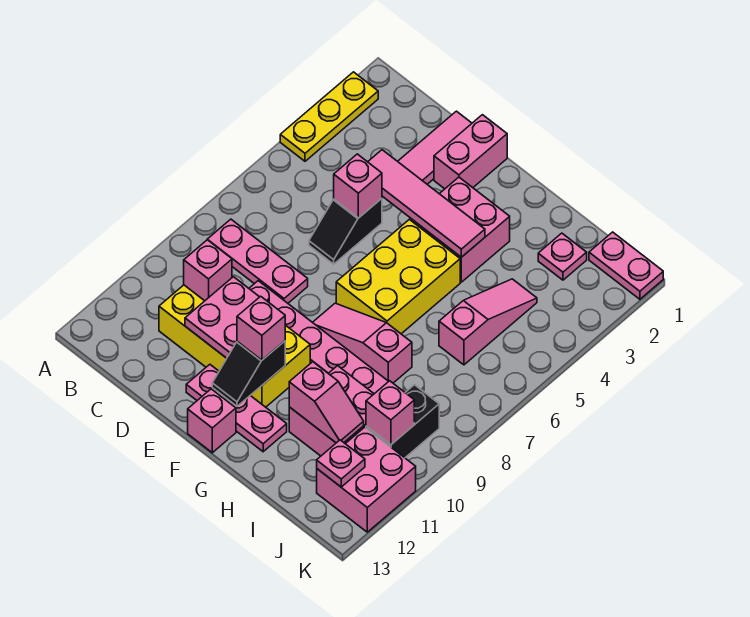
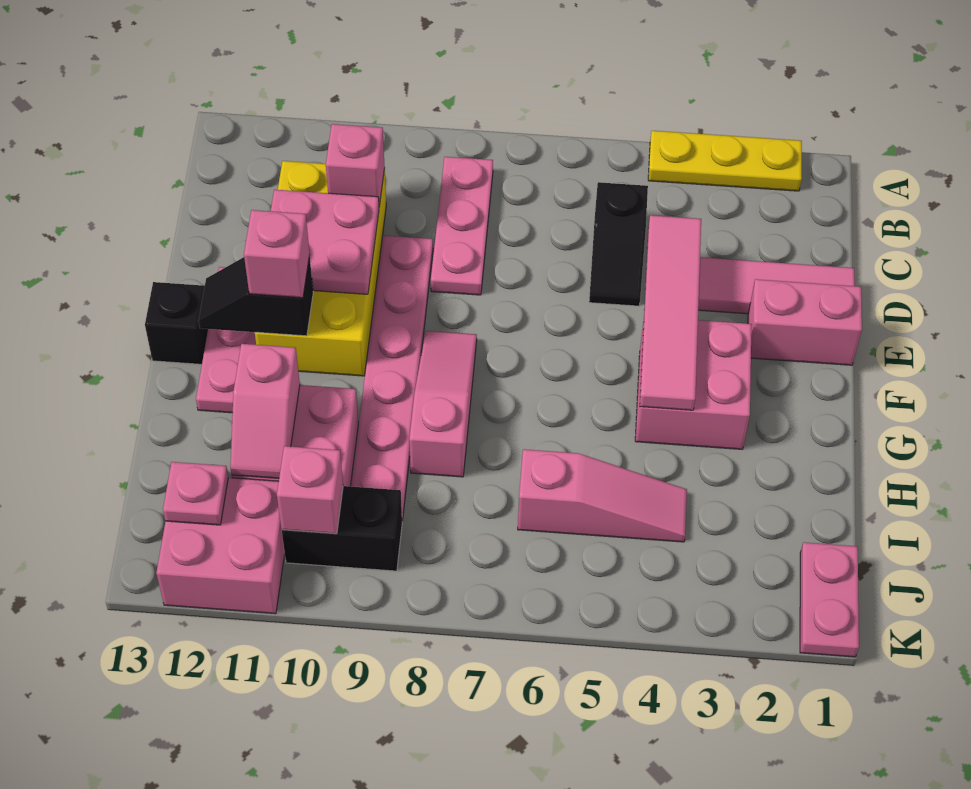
black slope D5:D6 level 1 top 5 -> black slope C5:D5 level 1 top C
pink brick D5 level 2 -> none
yellow brick F5:G7 level 1 -> none
pink brick F13 level 1 -> black brick F13 level 1
pink plate I2 level 1 -> none

